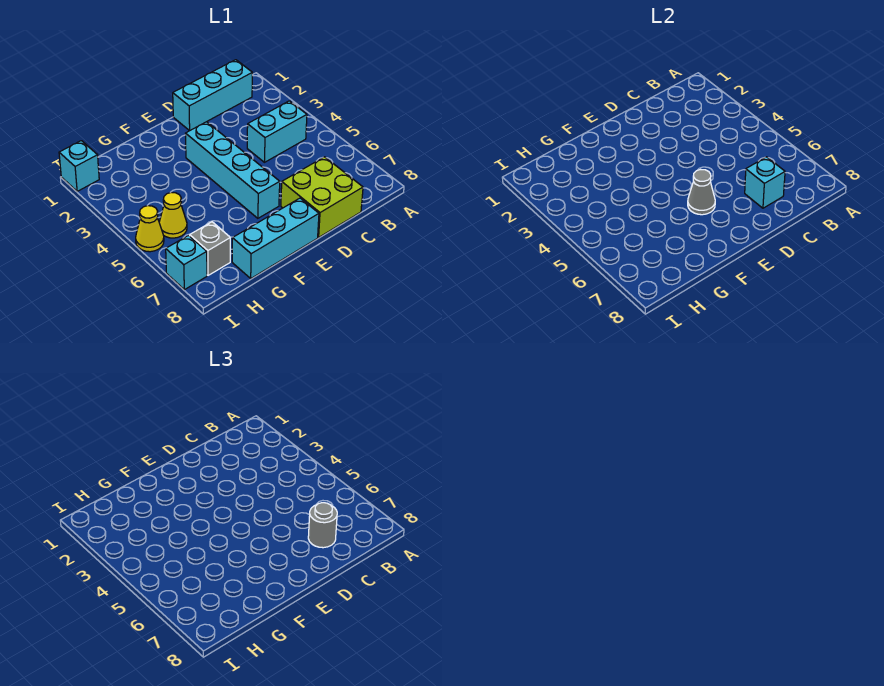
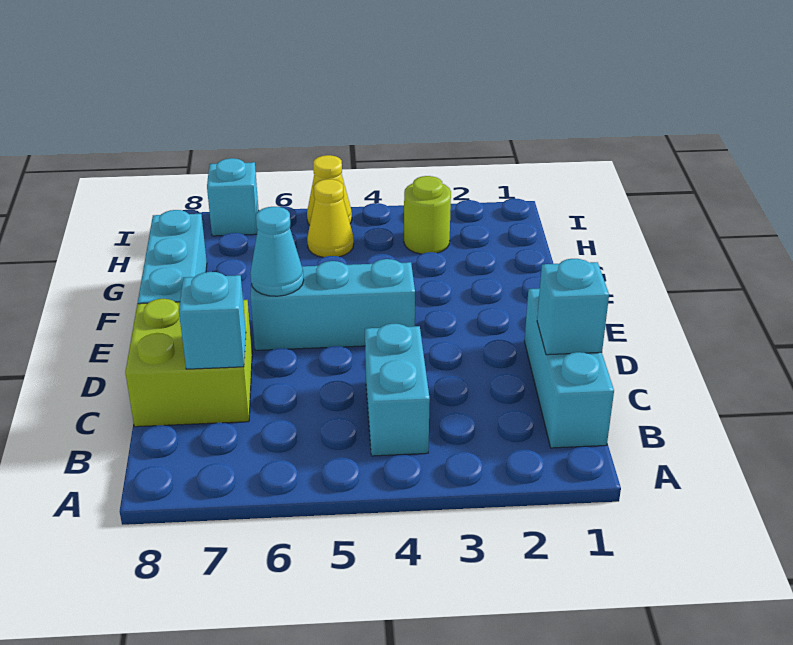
grey round brick C7 level 3 -> none
cyan brick E3:E6 level 1 -> cyan brick E4:E6 level 1
grey cone E6 level 2 -> cyan cone E6 level 2
none -> lime round brick H3 level 1
grey brick H7 level 1 -> none
cyan brick I1 level 1 -> cyan brick C1 level 2

